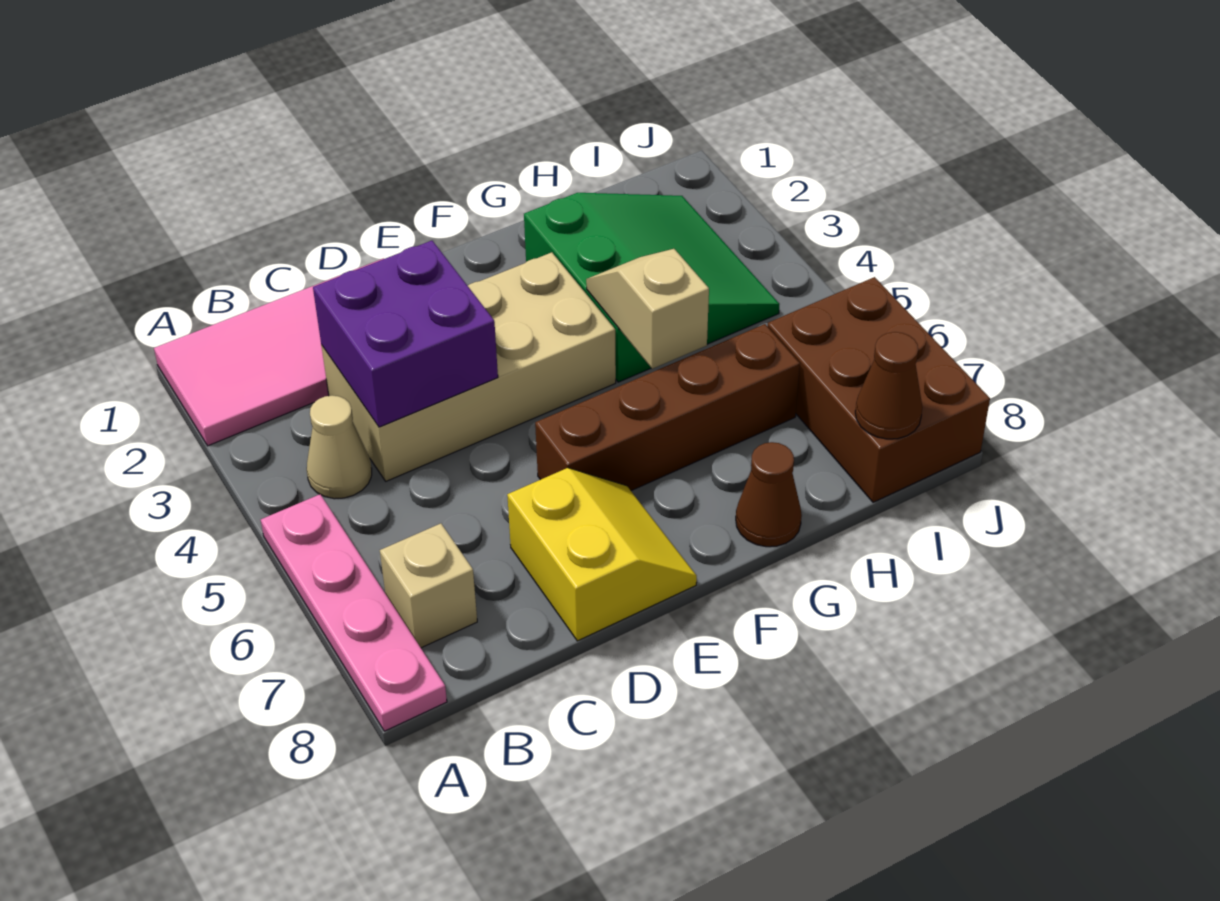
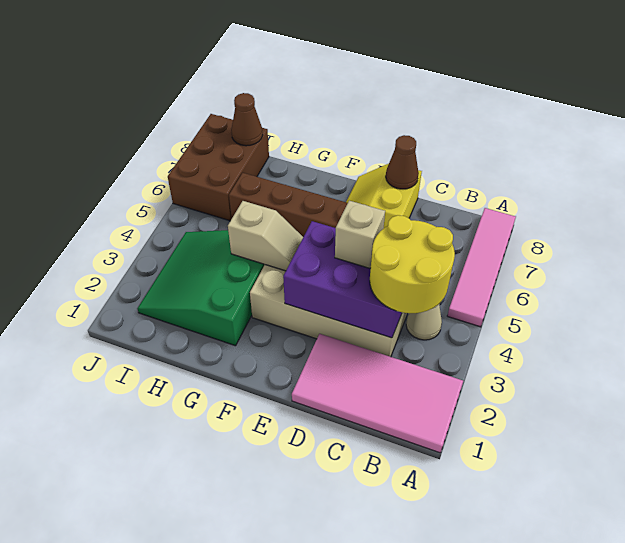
pink plate A5:A8 level 1 -> pink tile A5:A8 level 1
none -> yellow round brick B3:C4 level 3
tan brick B7 level 1 -> tan brick D4 level 3
purple brick C3:D4 level 2 -> purple brick C3:E4 level 2
tan slope G4:G5 level 2 top 5 -> tan slope F4:G4 level 2 top G
brown cone G8 level 1 -> brown cone D8 level 2

